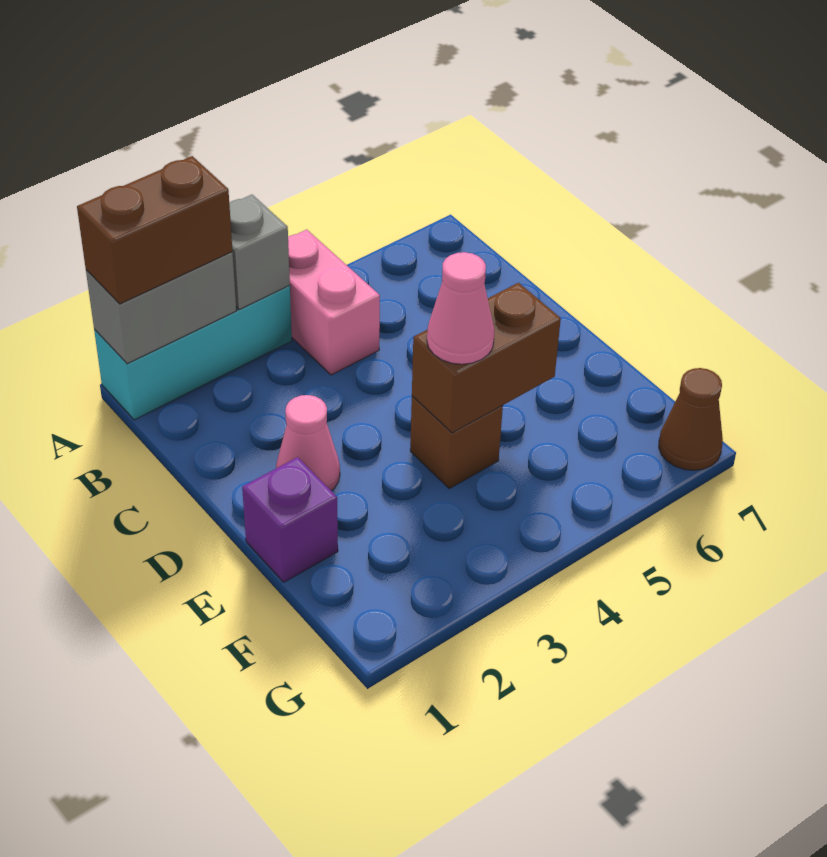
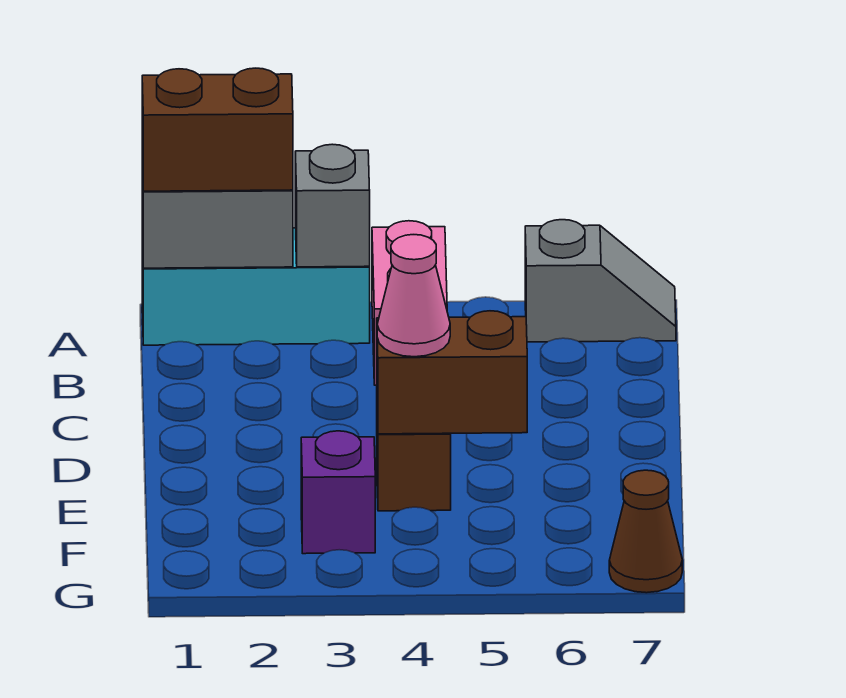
none -> grey slope A6:A7 level 1 top 6
pink cone D2 level 1 -> none
purple brick E1 level 1 -> purple brick F3 level 1

